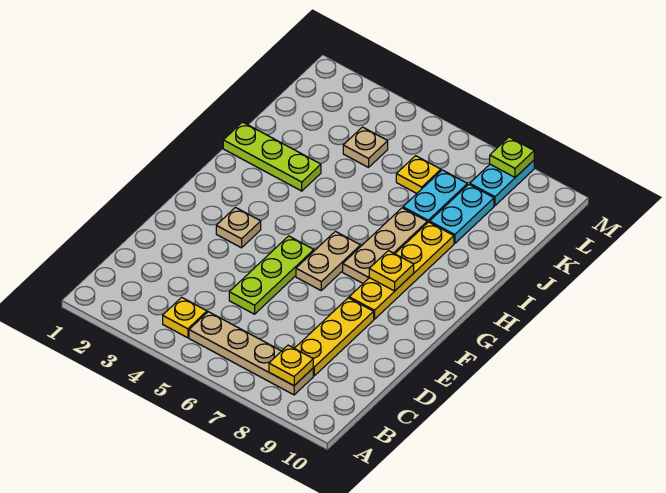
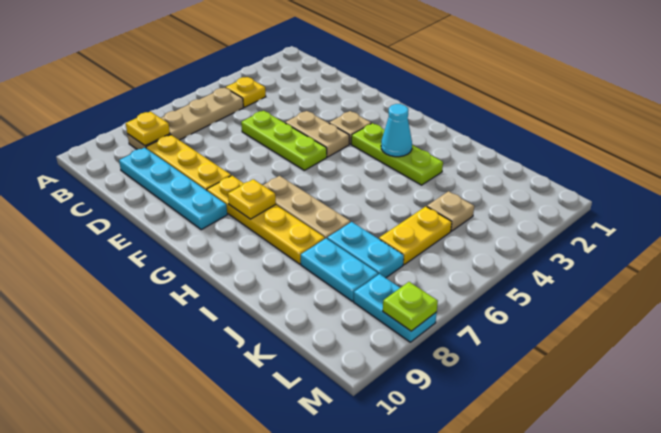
none -> cyan plate C9:F9 level 1
tan plate F6:G6 level 1 -> tan plate E4:F4 level 1
none -> cyan cone H3 level 2
lime plate I1:I3 level 1 -> lime plate G3:I3 level 1
yellow plate K6 level 1 -> yellow plate K5:K6 level 1

